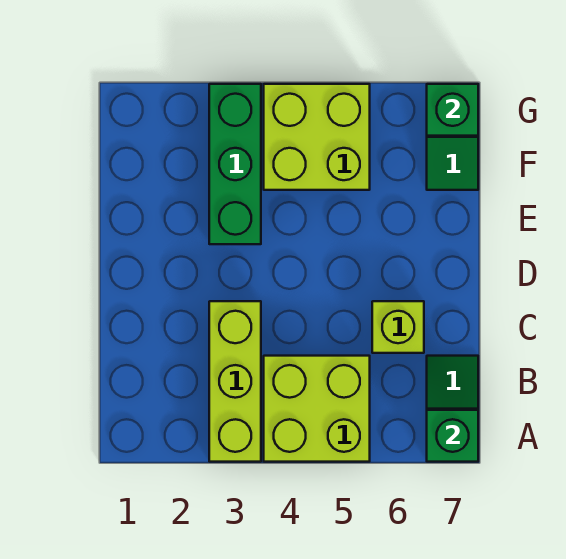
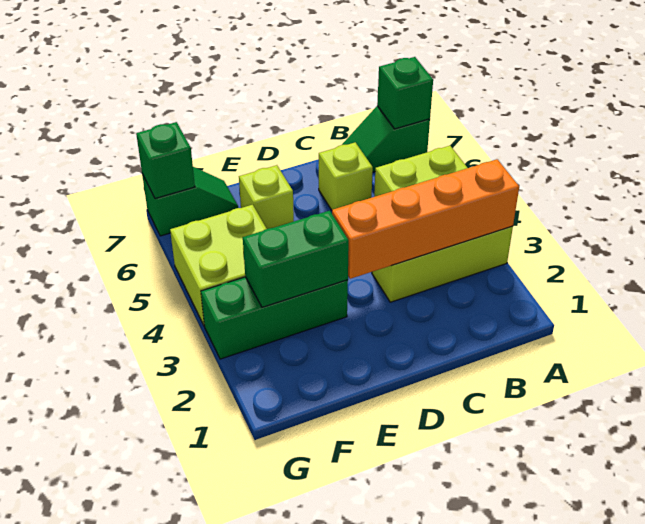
none -> orange brick A3:D3 level 2
none -> green brick E3:F3 level 2
none -> lime brick E6 level 1

